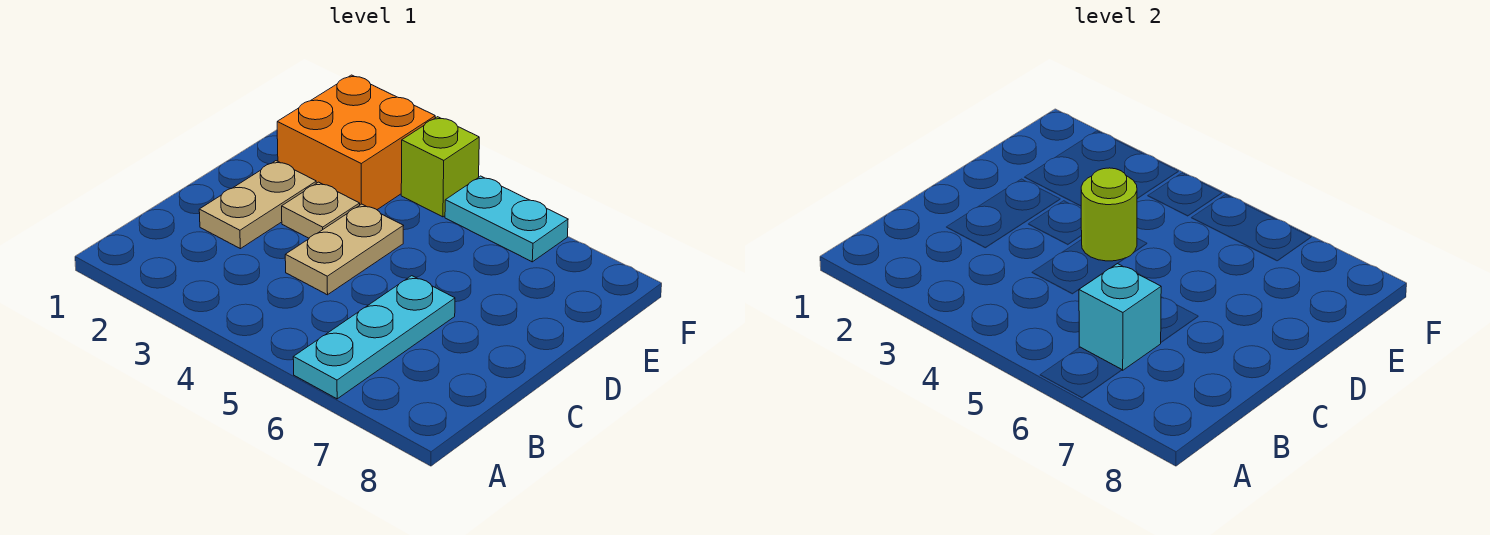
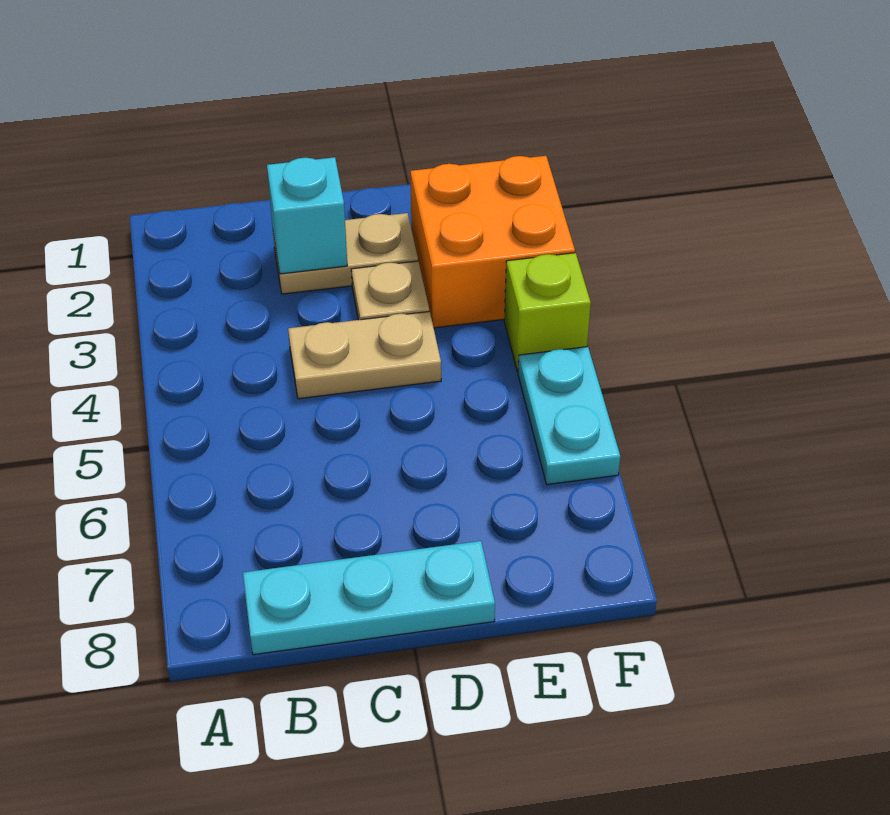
cyan plate A6:C6 level 1 -> cyan plate B8:D8 level 1
cyan brick B6 level 2 -> cyan brick C2 level 2
lime round brick D4 level 2 -> none

